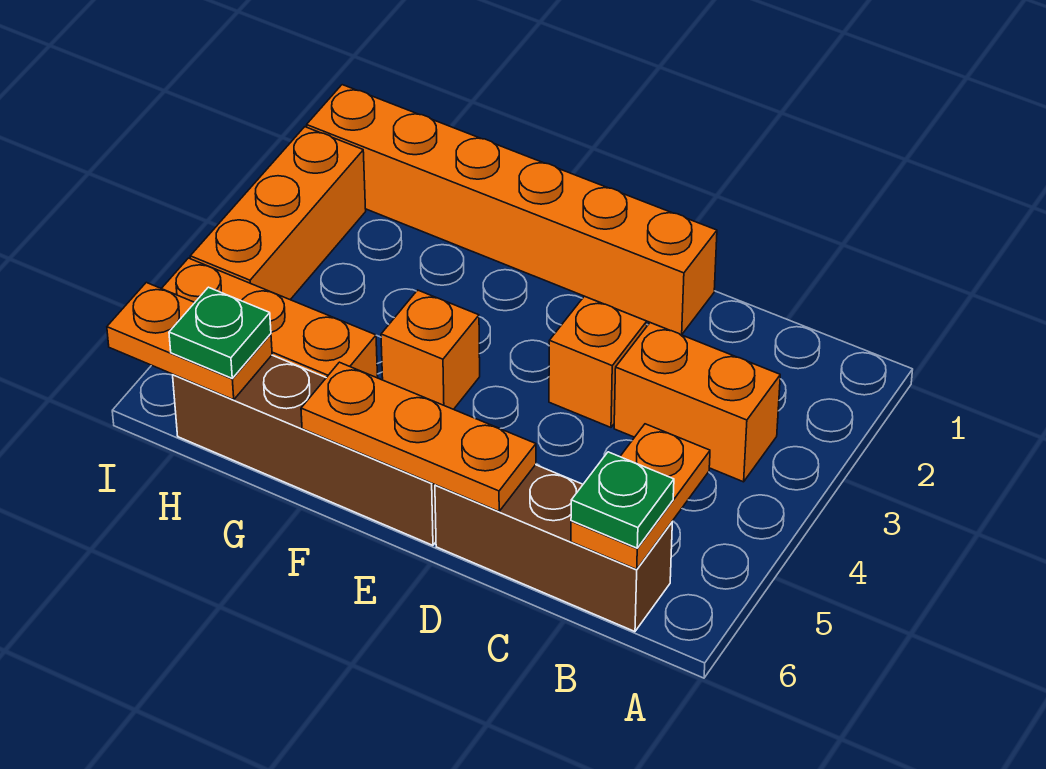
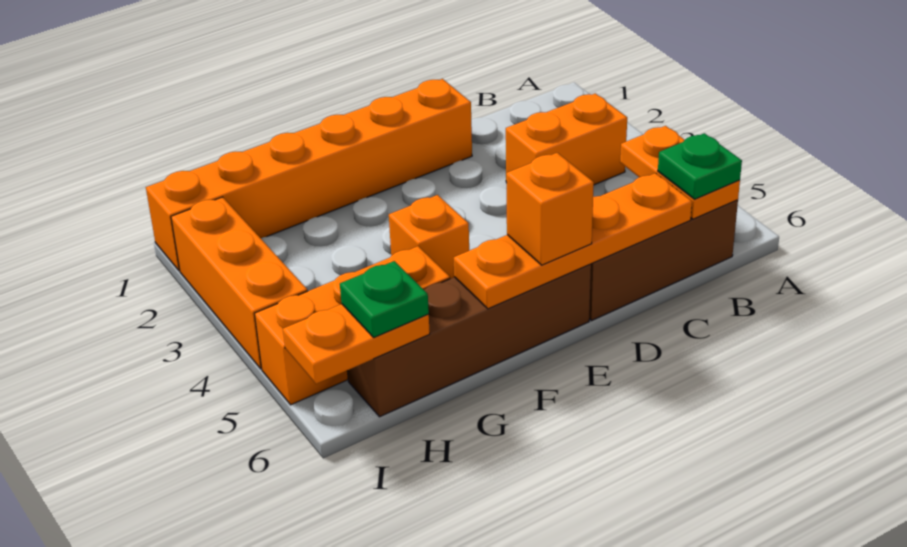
orange brick D3 level 1 -> orange brick E6 level 3
orange plate D6:F6 level 2 -> orange plate C6:F6 level 2

